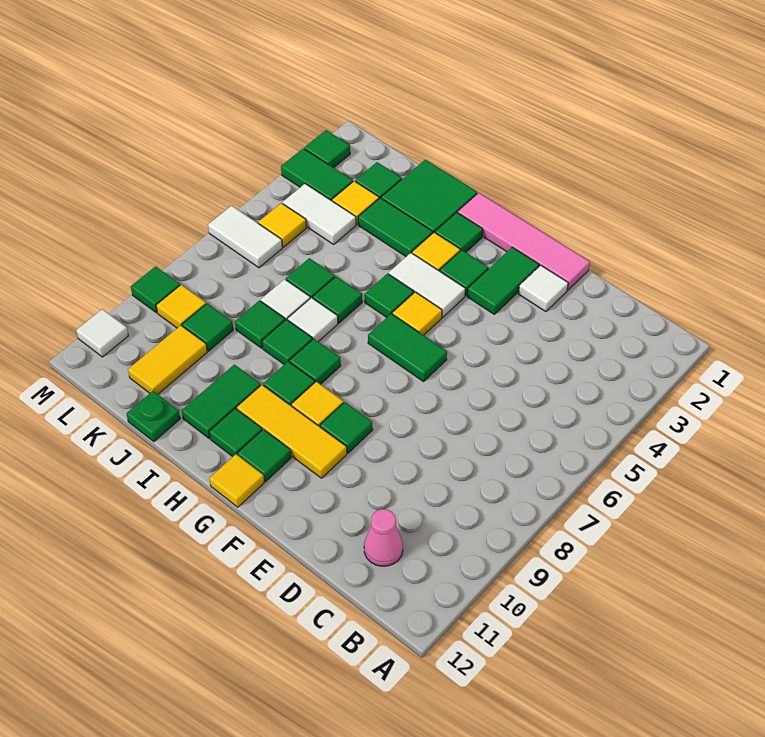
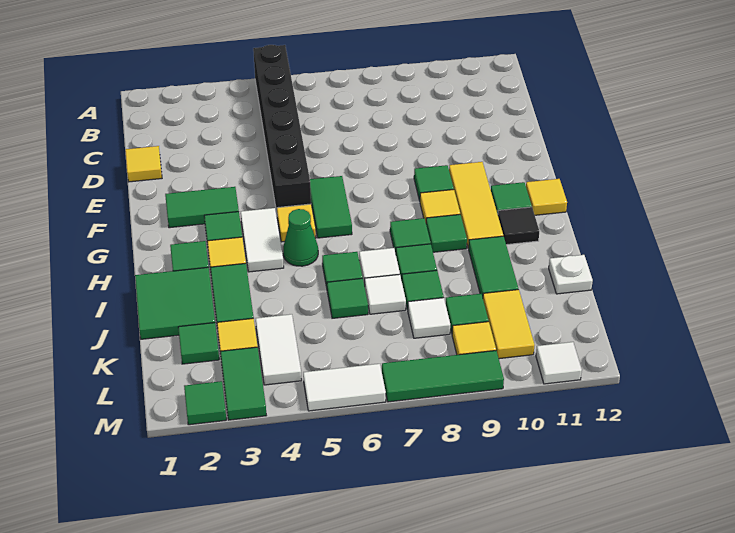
none -> black brick A5:F5 level 1
pink cone C11 level 1 -> none
pink tile E1:H1 level 1 -> none
white tile E2 level 1 -> white tile K8 level 1
green tile H5 level 1 -> green cone H5 level 1
green tile H11 level 1 -> black tile H11 level 1
green tile I10:I11 level 1 -> green tile I10:J10 level 1
green plate J12 level 1 -> white plate J12 level 1
yellow tile K10:K11 level 1 -> yellow tile K10:L10 level 1
yellow tile L5 level 1 -> yellow tile D1 level 1
white tile L6:M6 level 1 -> white tile M5:M6 level 1
green tile M9 level 1 -> green tile M7:M9 level 1

